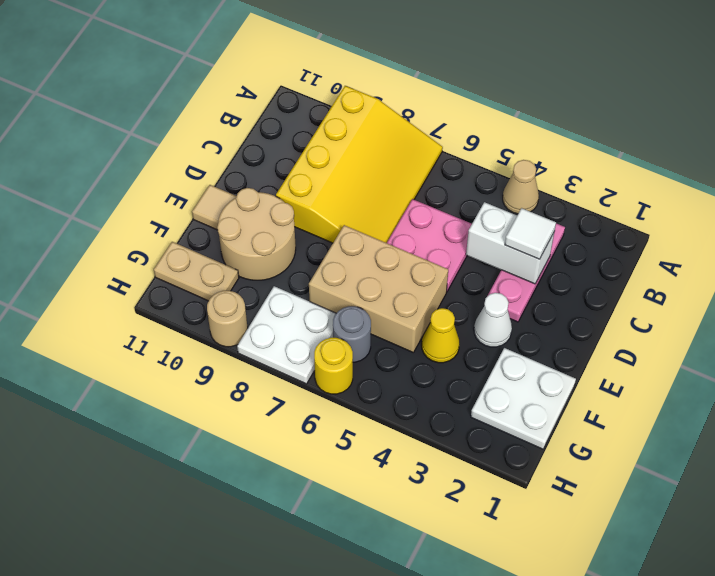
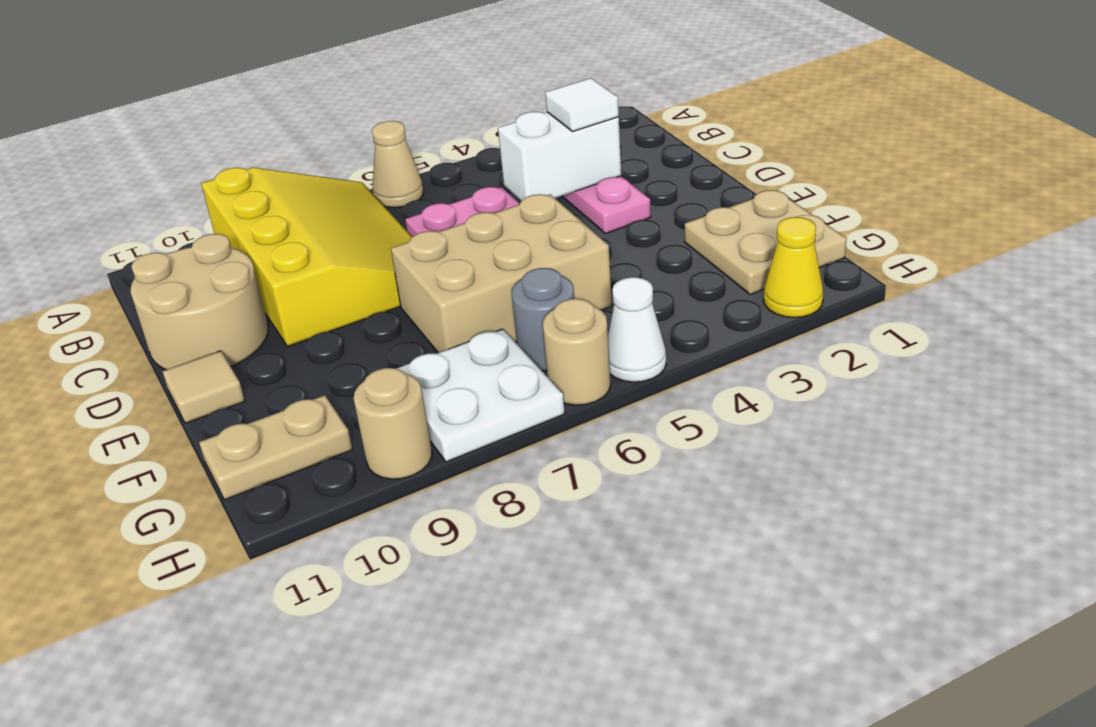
tan cone A4 level 1 -> tan cone A6 level 1
white cone E3 level 1 -> white cone H5 level 1
tan round brick E9:F10 level 1 -> tan round brick C10:D11 level 1
white plate F1:G2 level 1 -> tan plate F1:G2 level 1
yellow cone F4 level 1 -> yellow cone H2 level 1
yellow round brick H6 level 1 -> tan round brick H6 level 1

